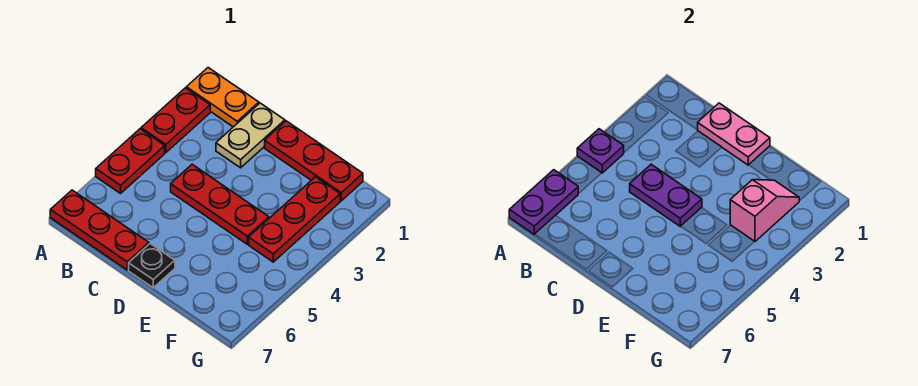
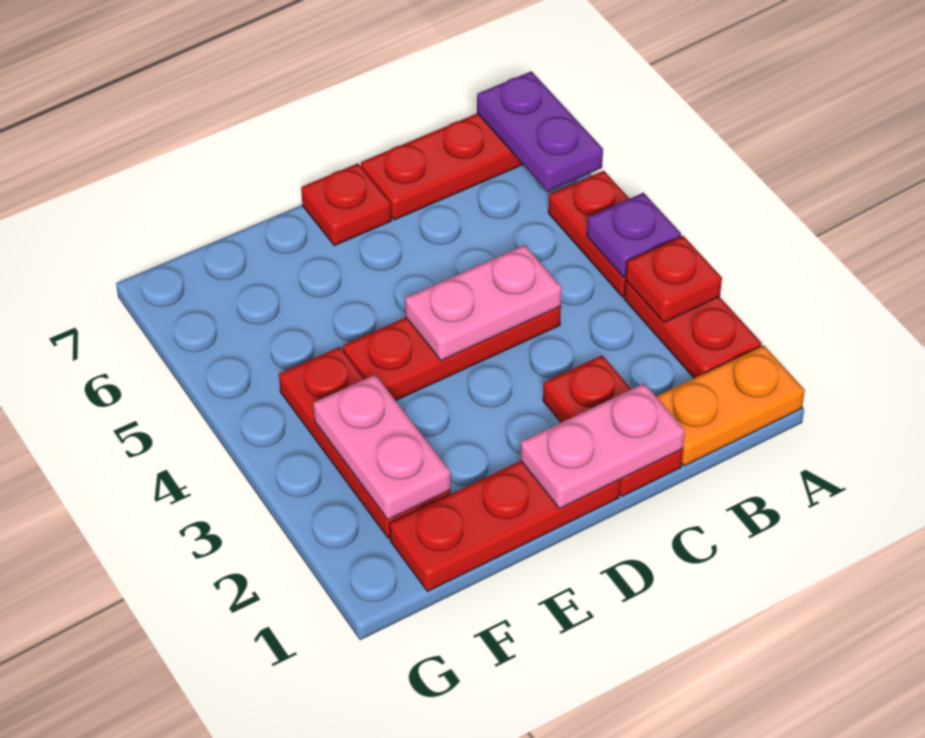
none -> red plate A3 level 2
tan plate C1:C2 level 1 -> red plate C1:C2 level 1
purple plate C4:D4 level 2 -> pink plate C4:D4 level 2
black plate D7 level 1 -> red plate D7 level 1
pink slope F2:F3 level 2 top 3 -> pink plate F2:F3 level 2

